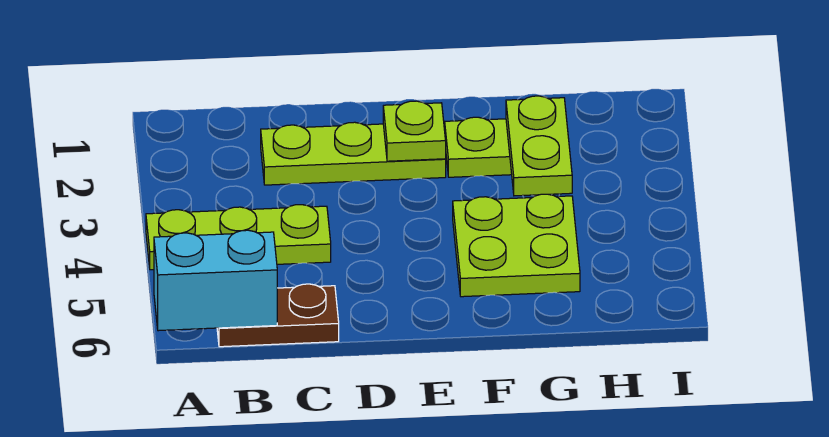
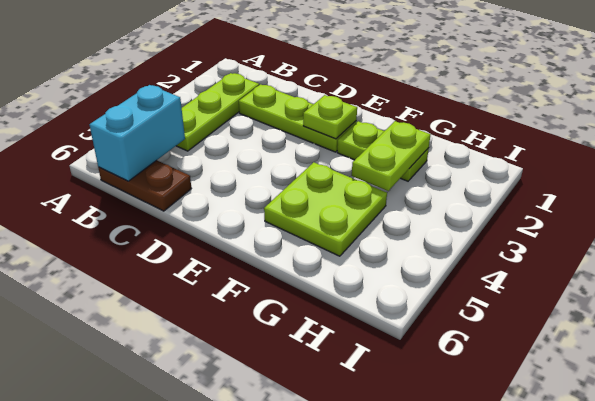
lime plate A4:C4 level 1 -> lime plate B2:B4 level 1
cyan brick A6:B6 level 2 -> cyan brick B5:B6 level 2

